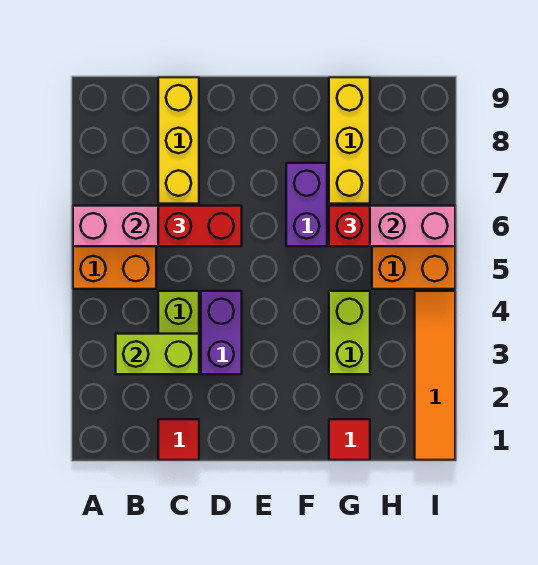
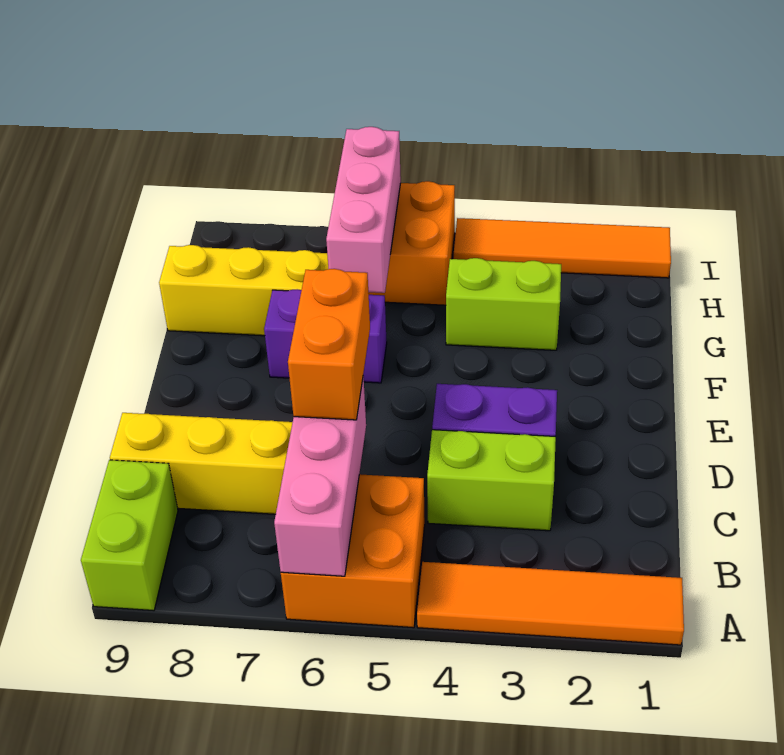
none -> orange tile A1:A4 level 1
lime brick B3:C3 level 2 -> lime brick A9:B9 level 1
red tile C1 level 1 -> none
red brick C6:D6 level 3 -> orange brick C6:D6 level 3
red tile G1 level 1 -> none
red brick G6 level 3 -> none

